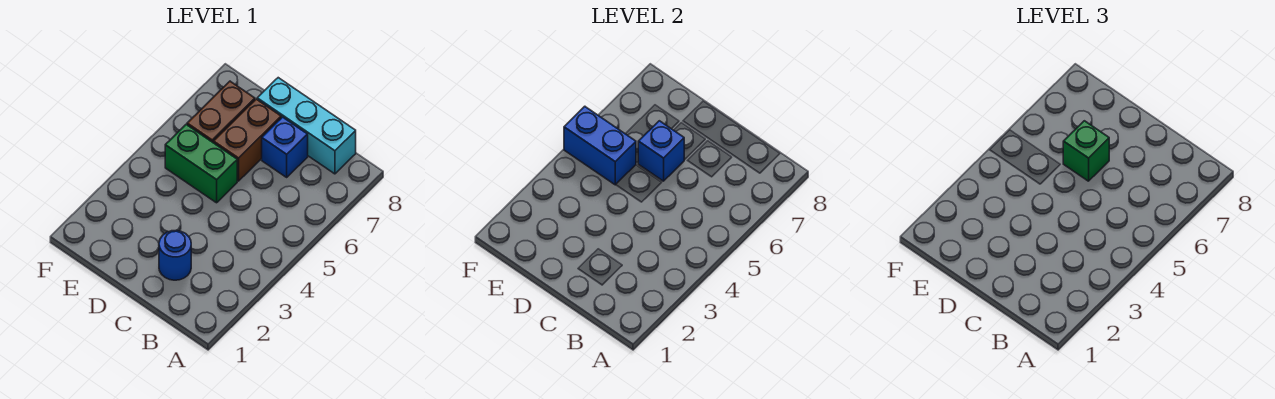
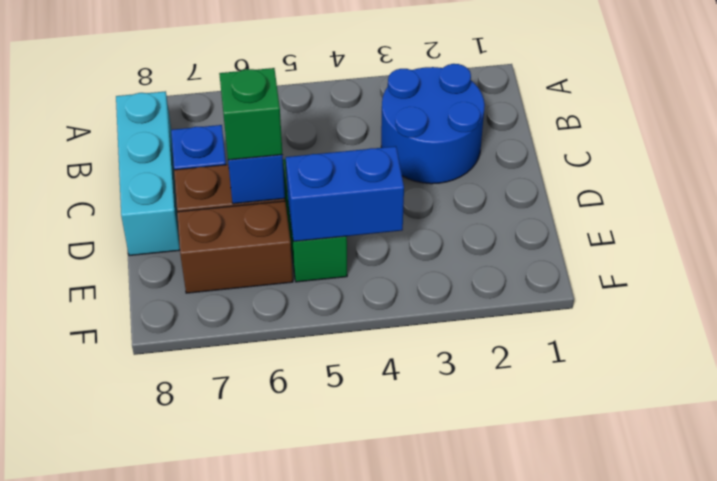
blue round brick C2 level 1 -> blue round brick B2:C3 level 1
blue brick E5:F5 level 2 -> blue brick E4:E5 level 2

